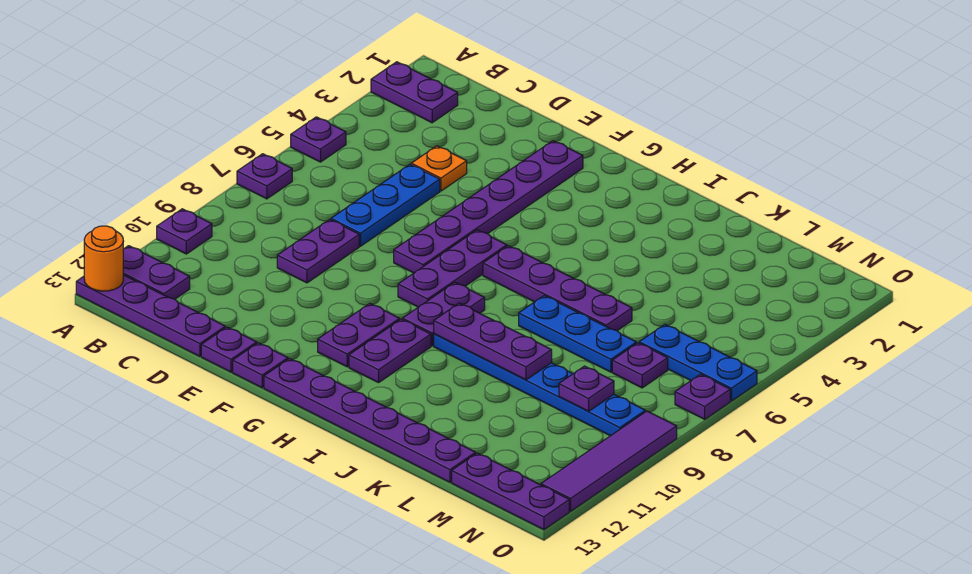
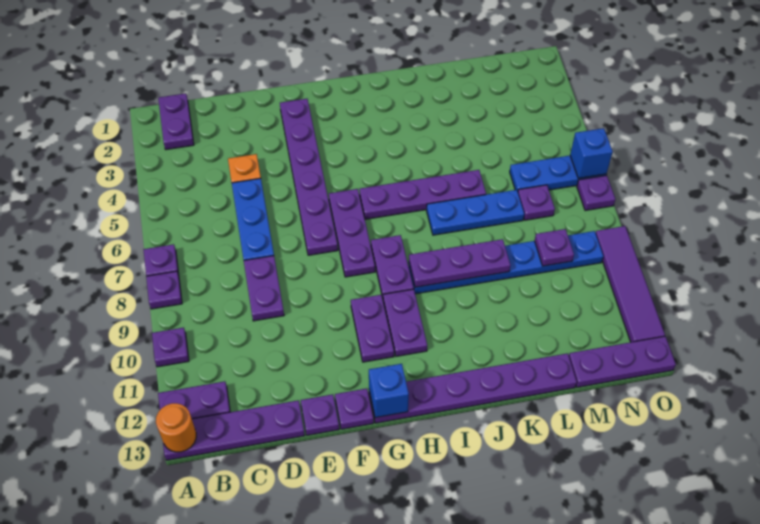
purple plate A2:B2 level 1 -> purple plate B1:B2 level 1
purple plate A5 level 1 -> purple plate A8 level 1
none -> blue brick G13 level 2
none -> blue brick O6 level 2

